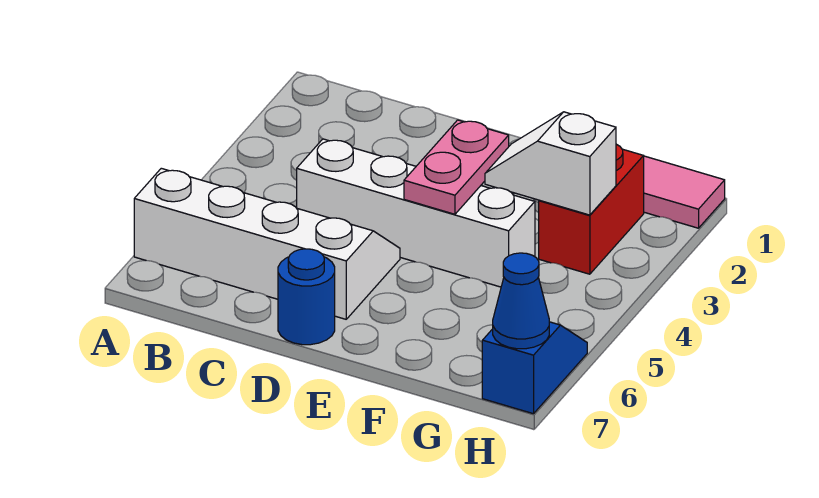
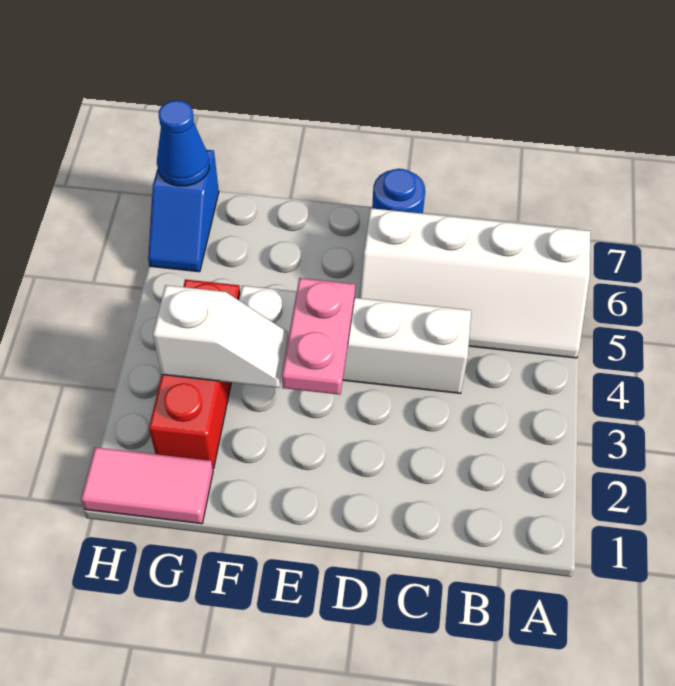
red brick G2:G3 level 1 -> red brick G2:G4 level 1

